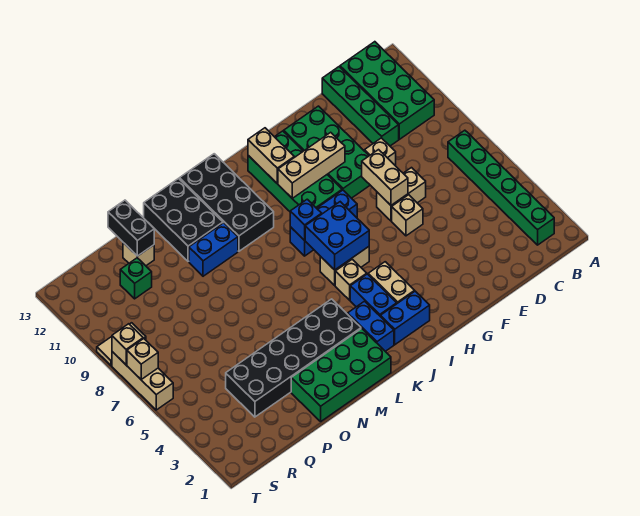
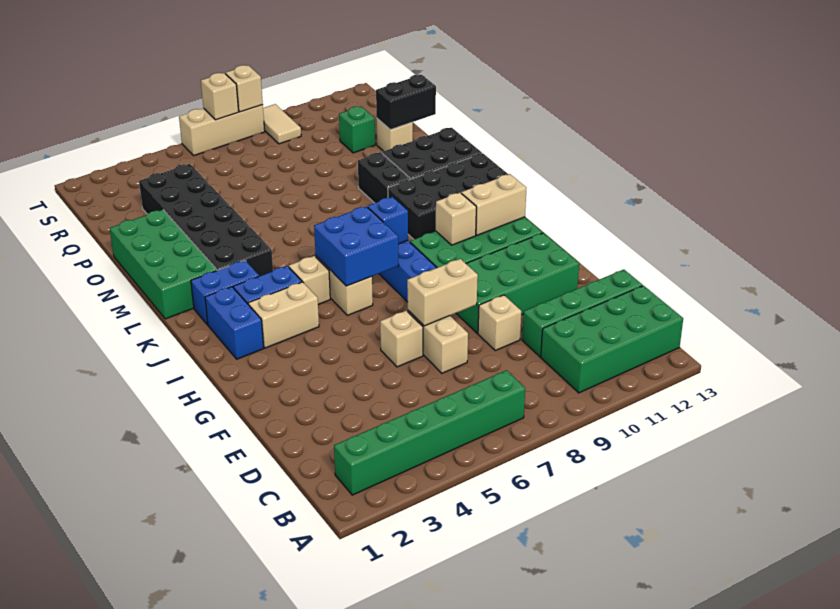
tan brick G10:I10 level 2 -> tan brick I10 level 2
blue brick M10:N10 level 1 -> black brick M10:N10 level 1

